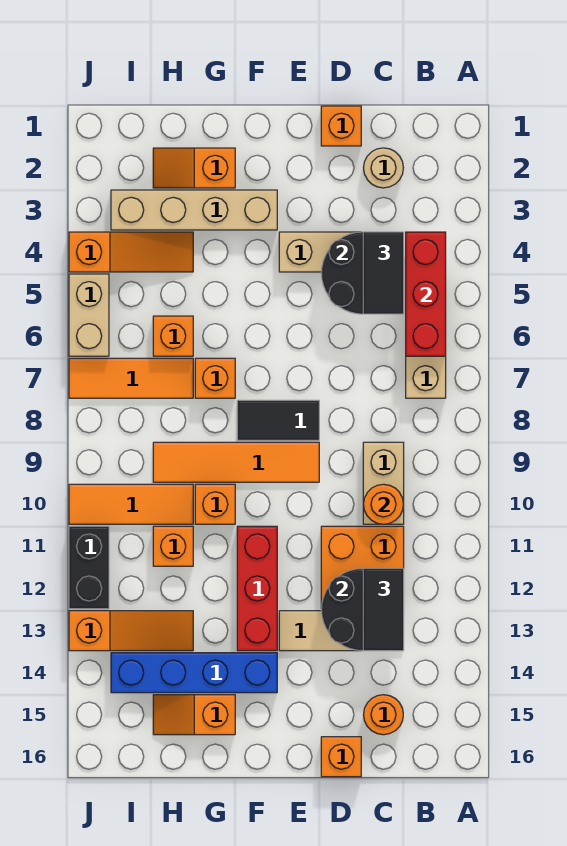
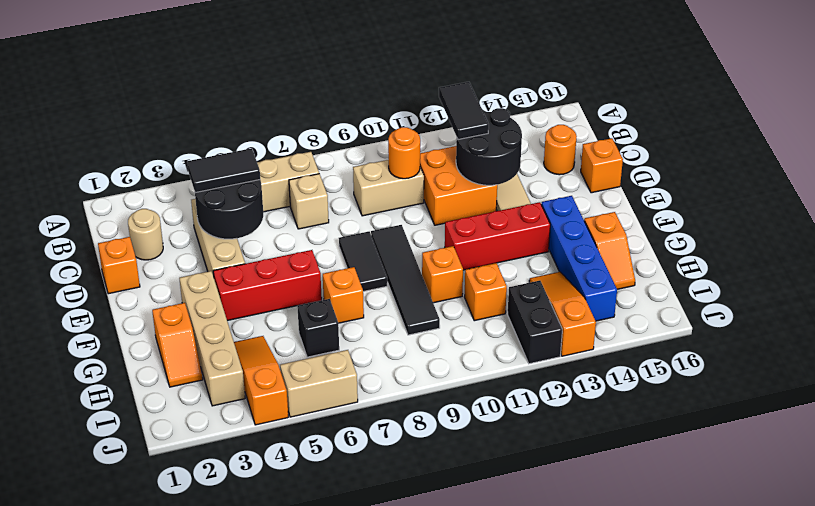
red brick B4:B6 level 2 -> red brick F4:F6 level 1
none -> tan brick C7 level 1
black tile C12:C13 level 3 -> black tile B12:C12 level 3
orange tile E9:H9 level 1 -> black tile E9:H9 level 1
orange brick H6 level 1 -> black brick H6 level 1
orange tile H7:J7 level 1 -> none
orange tile H10:J10 level 1 -> none
black brick J11:J12 level 1 -> black brick I12:J12 level 1

